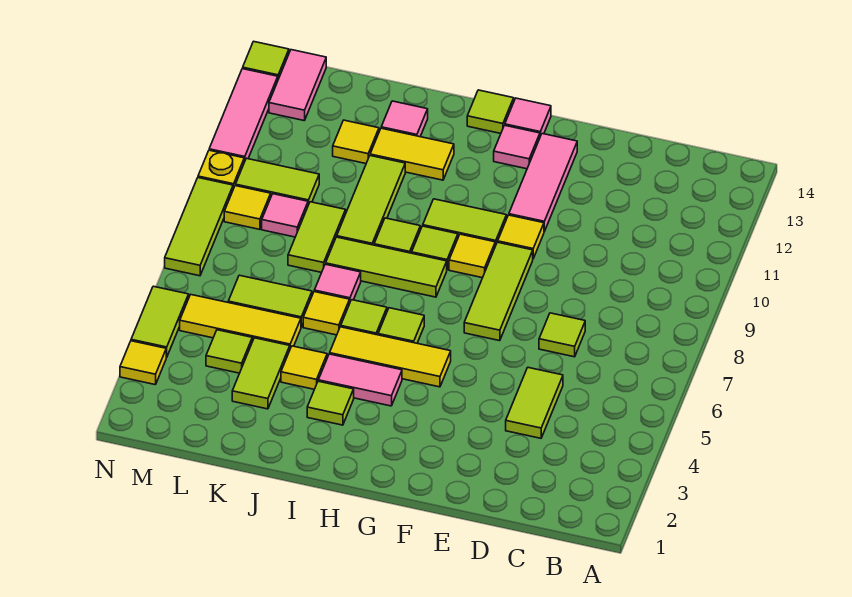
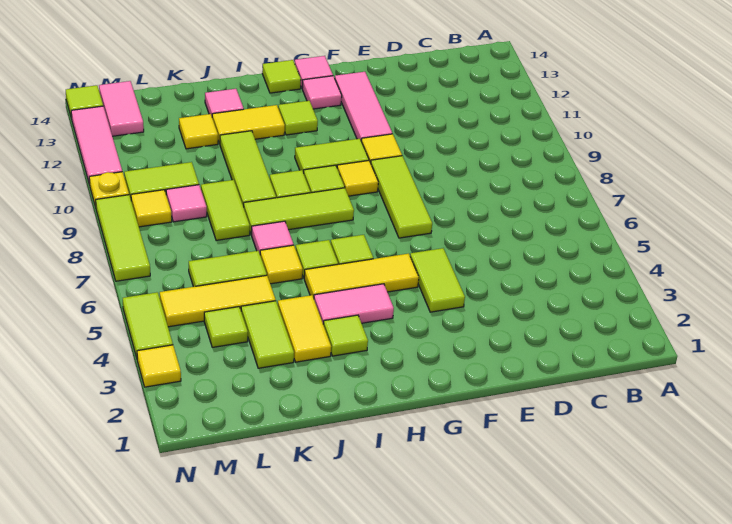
lime tile D4:D5 level 1 -> lime tile F4:F5 level 1
lime tile D7 level 1 -> lime tile H12 level 1
yellow tile J4 level 1 -> yellow tile J3:J4 level 1

